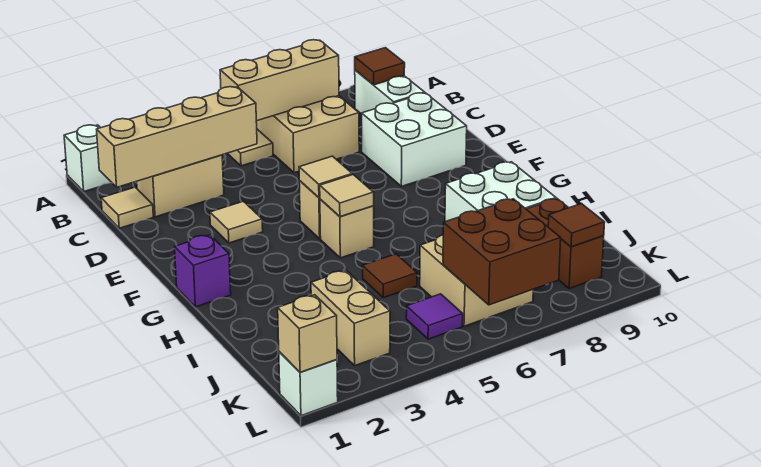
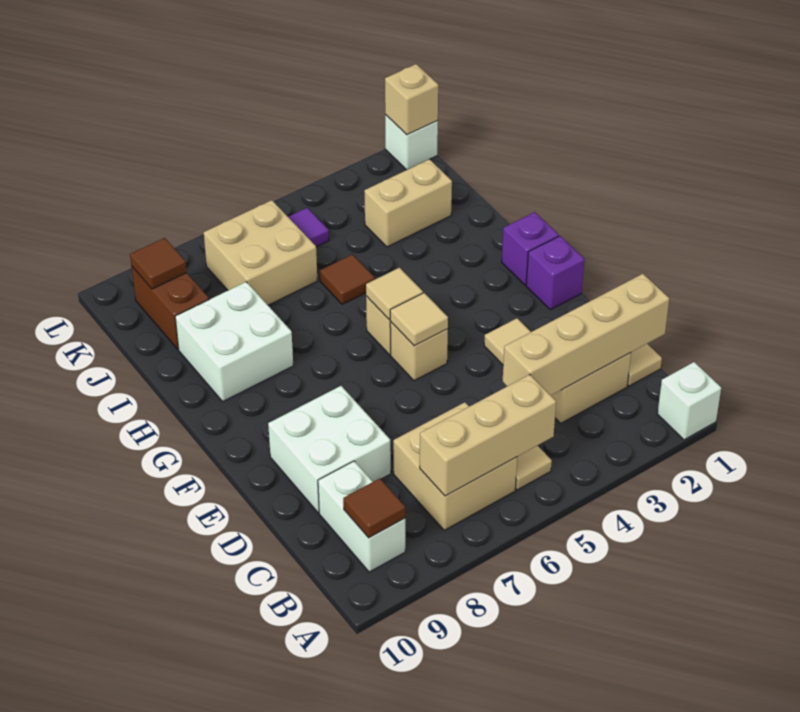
none -> purple brick F1 level 1
tan brick J3:K3 level 1 -> tan brick J2:J3 level 1
brown brick K6:L7 level 2 -> none

